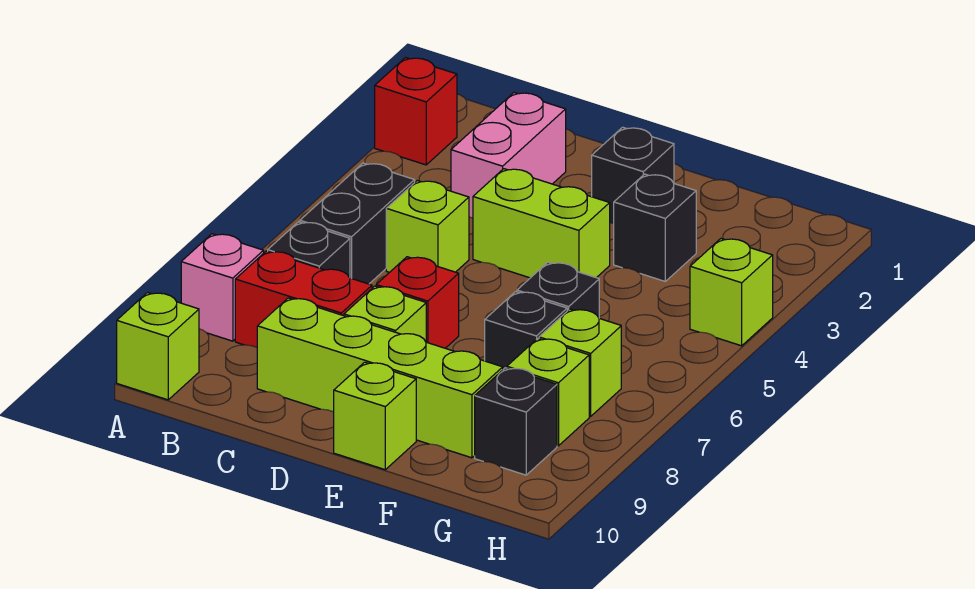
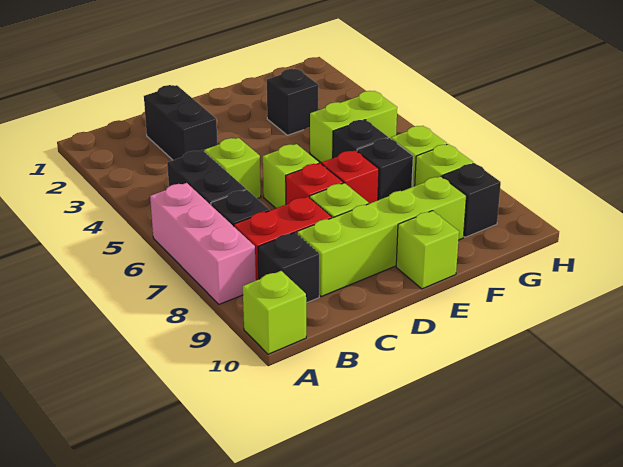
red brick A2 level 1 -> red brick E7 level 1
pink brick A8 level 1 -> pink brick A6:A8 level 1
pink brick C2:C3 level 1 -> black brick C2:C3 level 1
lime brick D4:E4 level 1 -> lime brick F5:G5 level 1
black brick E2 level 1 -> black brick B9 level 1
lime brick H4 level 1 -> lime brick D6 level 1

